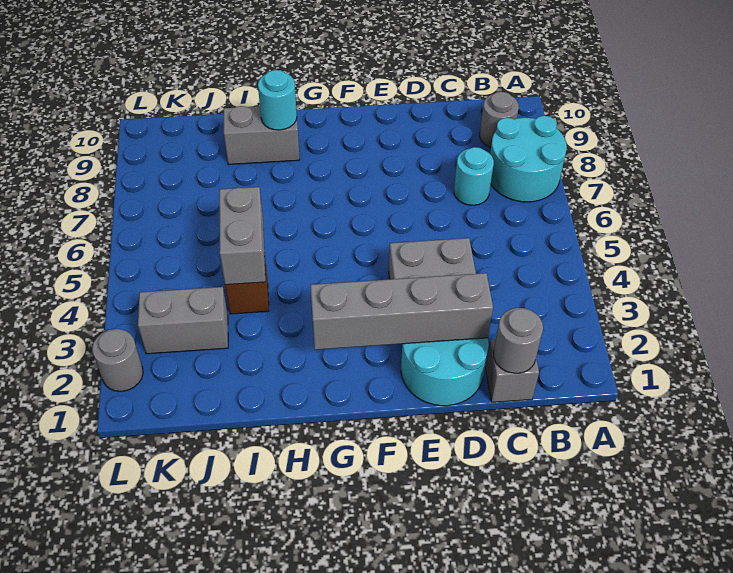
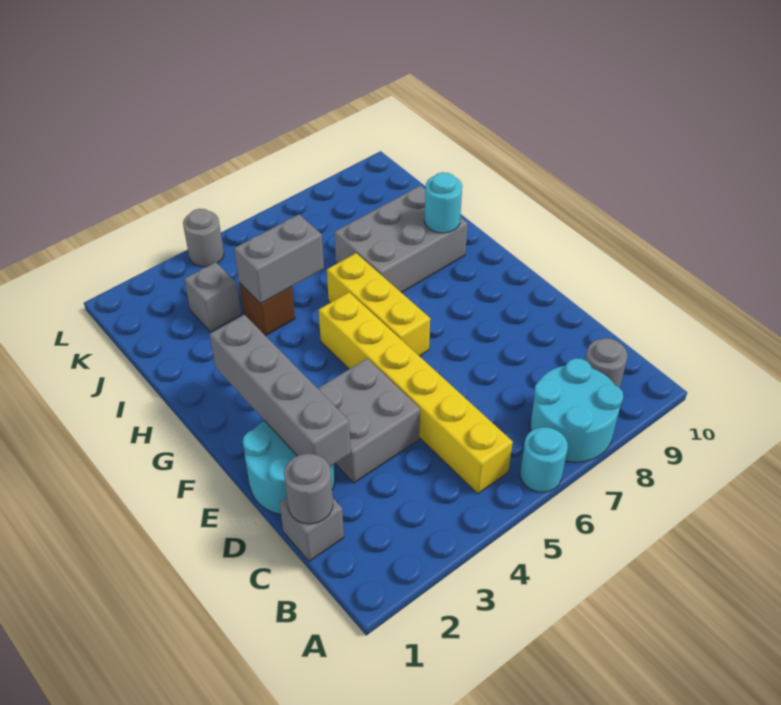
none -> yellow brick B5:G5 level 1
cyan round brick C7 level 1 -> cyan round brick A6 level 1
none -> yellow brick F6:H6 level 1
grey brick H9:I9 level 1 -> grey brick H7:I9 level 1
grey brick J3:K3 level 1 -> grey brick J3 level 1
grey round brick L2 level 1 -> grey round brick L4 level 1

